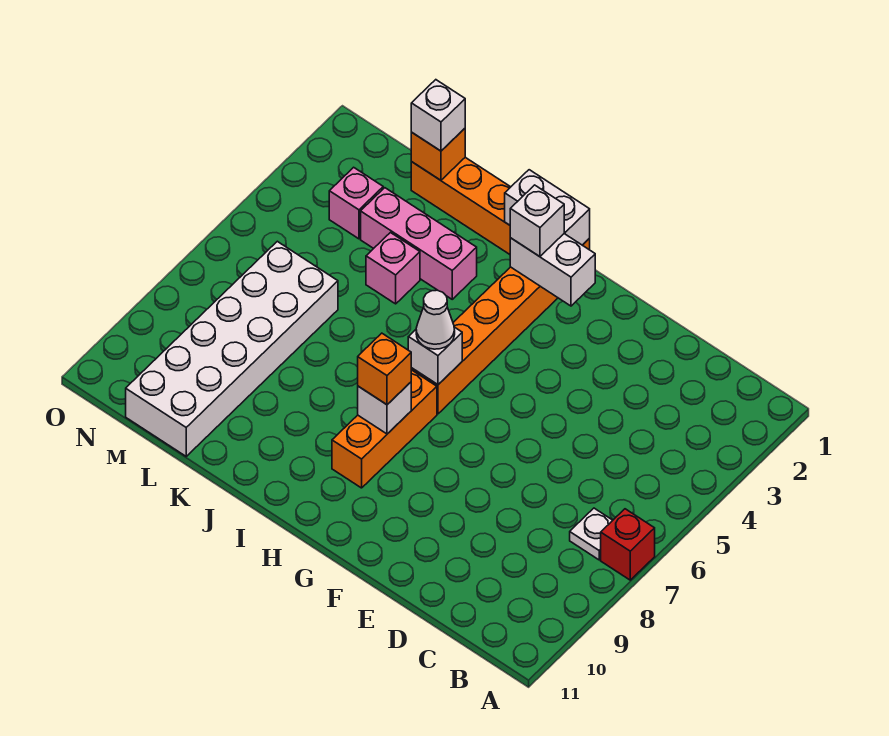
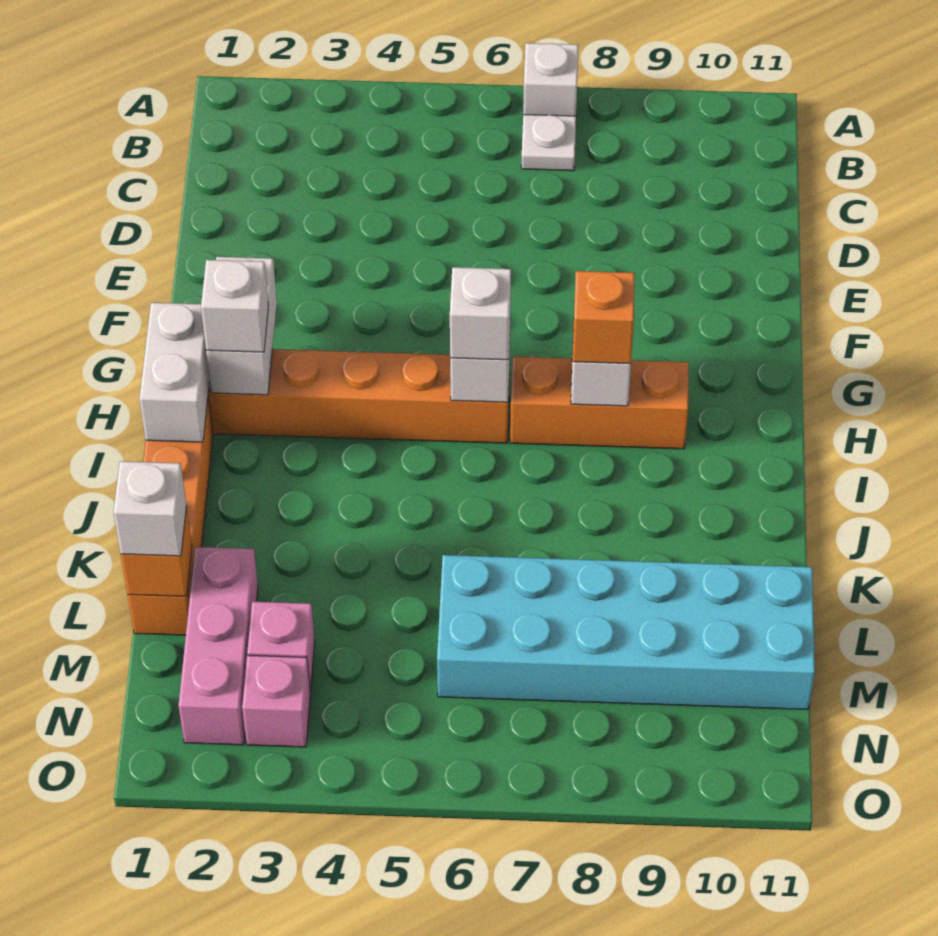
red brick A7 level 1 -> white brick A7 level 1
white cone H6 level 3 -> white brick H6 level 3
pink brick J3:L3 level 1 -> pink brick L2:N2 level 1
pink brick K4 level 1 -> pink brick N3 level 1
white brick L6:M11 level 1 -> cyan brick L6:M11 level 1

